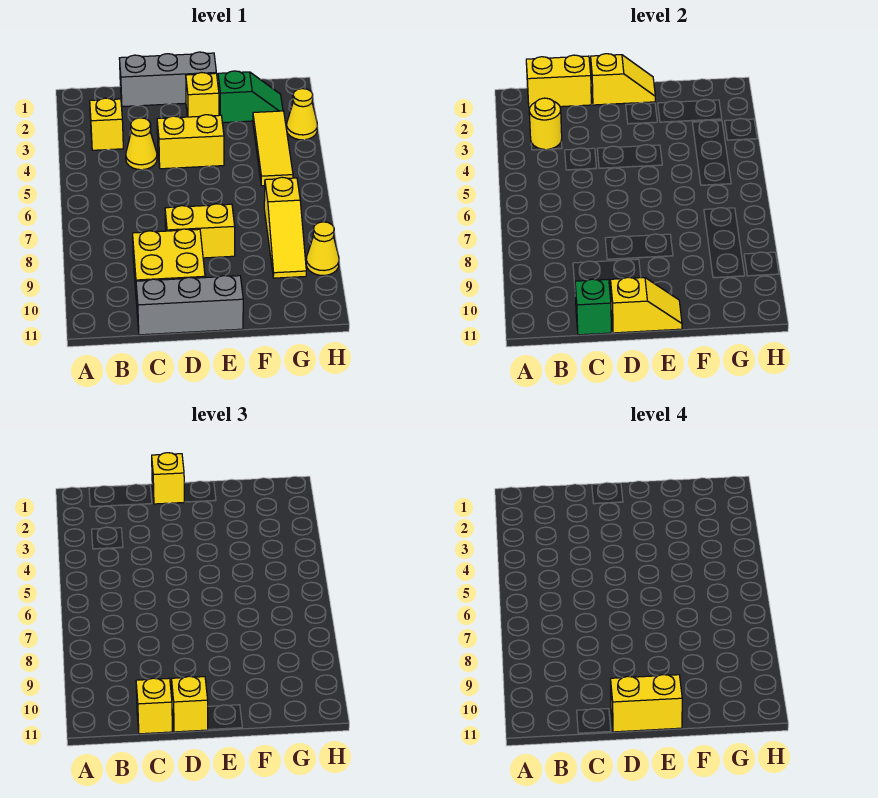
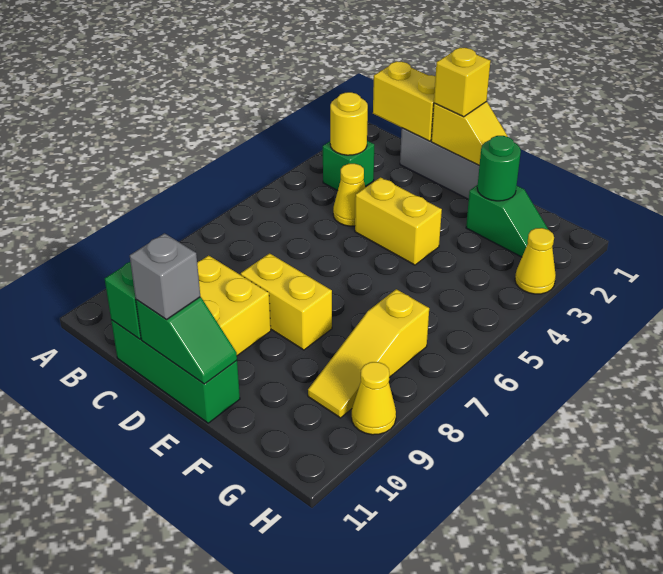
yellow brick B3 level 1 -> green brick B3 level 1
grey brick C11:E11 level 1 -> green brick C11:E11 level 1
yellow brick C11 level 3 -> none
yellow slope D11:E11 level 2 top D -> green slope D11:E11 level 2 top D
yellow brick D11 level 3 -> grey brick D11 level 3
yellow brick D11:E11 level 4 -> none
yellow brick E2 level 1 -> none
none -> green round brick F2 level 2
yellow tile G3:G5 level 1 -> none

